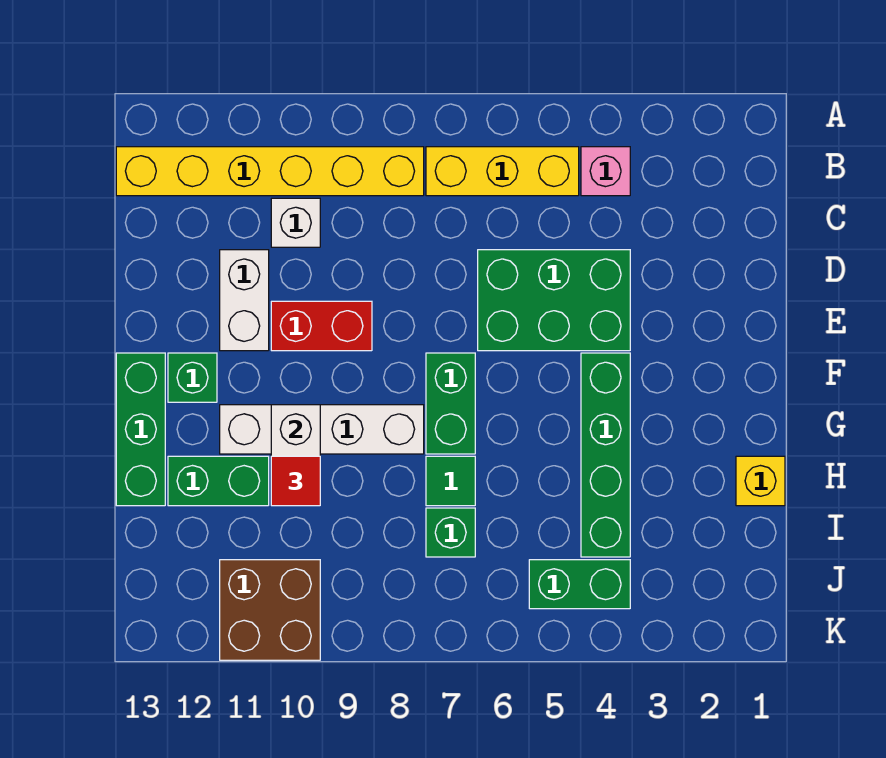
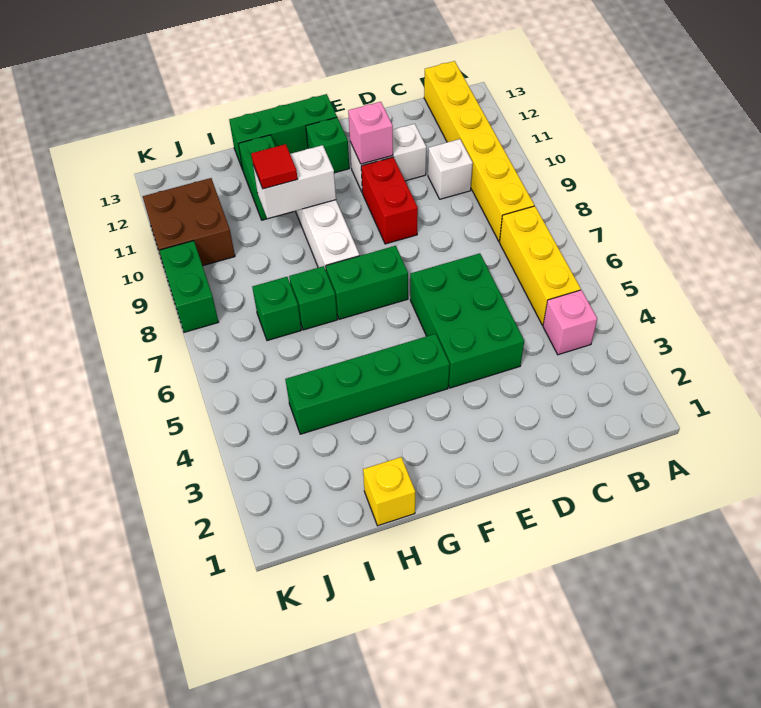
none -> pink brick E11 level 2
green tile H7 level 1 -> green brick H7 level 1
green brick J4:J5 level 1 -> green brick K8:K9 level 1

